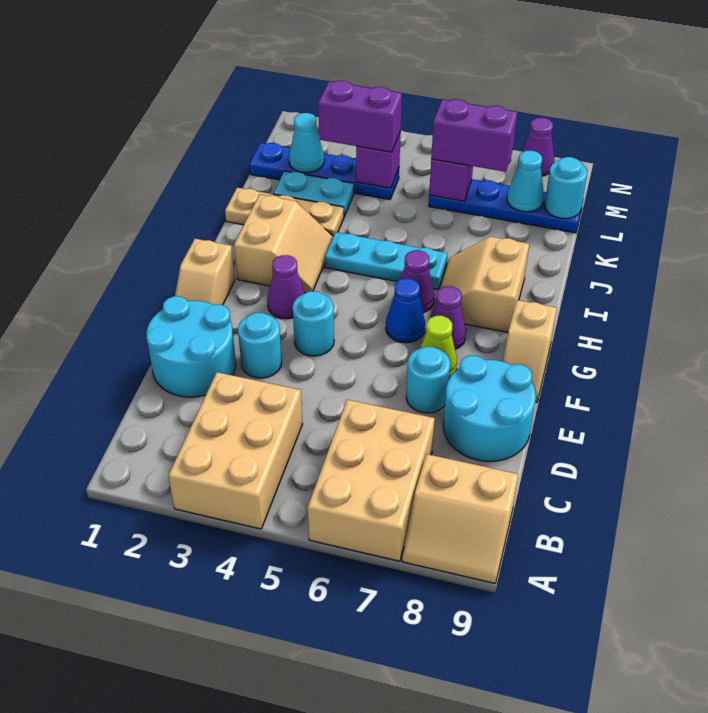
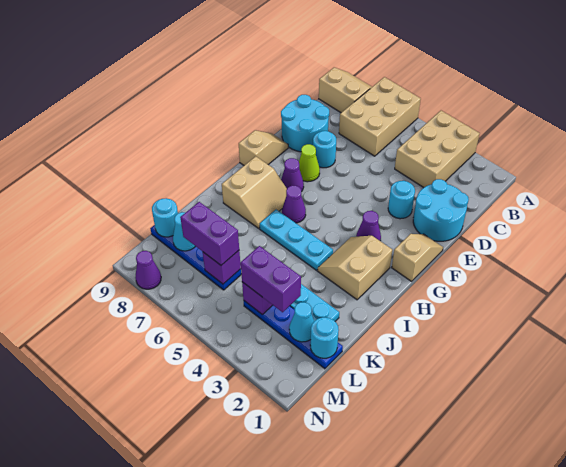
cyan round brick F4 level 1 -> cyan round brick L1 level 2
blue cone G6 level 1 -> none
tan plate J1:J3 level 1 -> none

